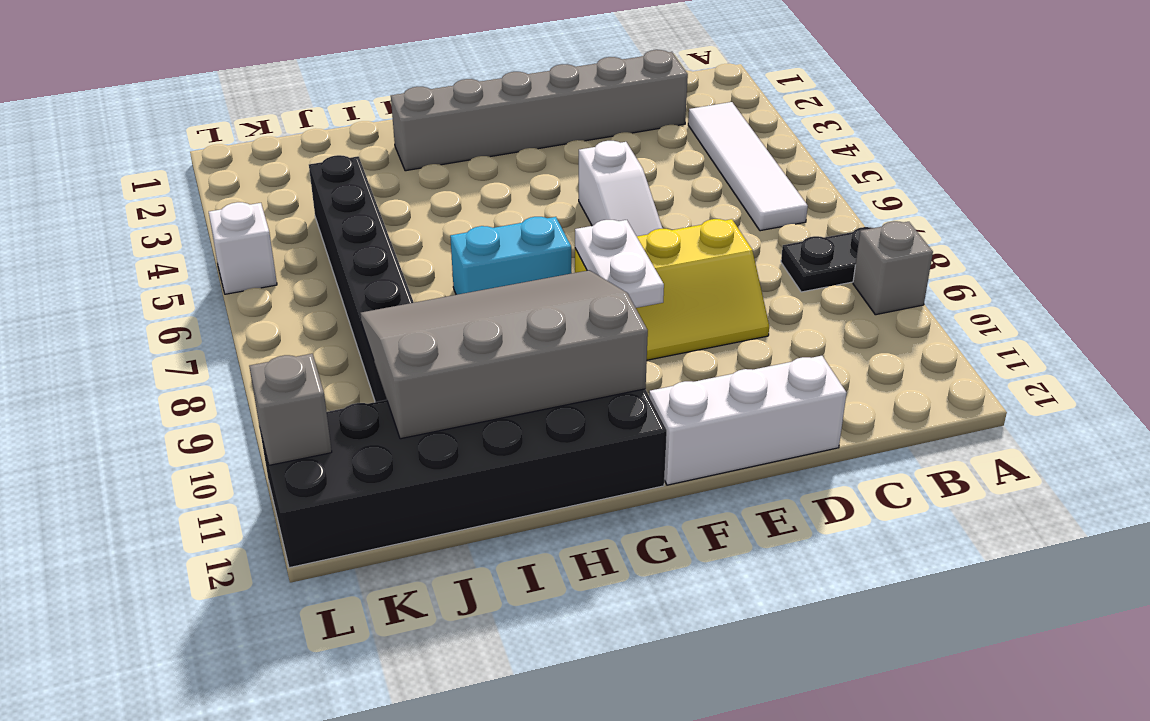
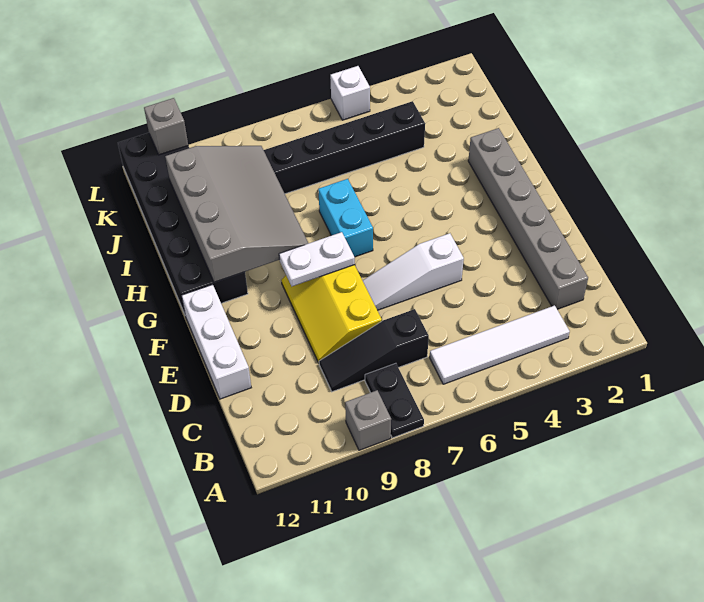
none -> black slope C7:C9 level 1 top 7

